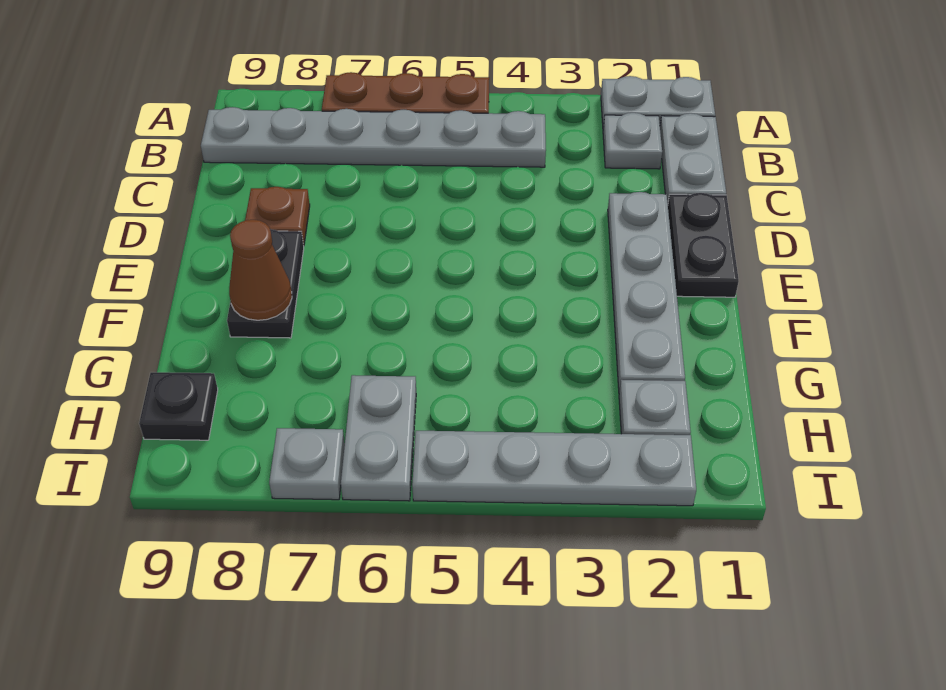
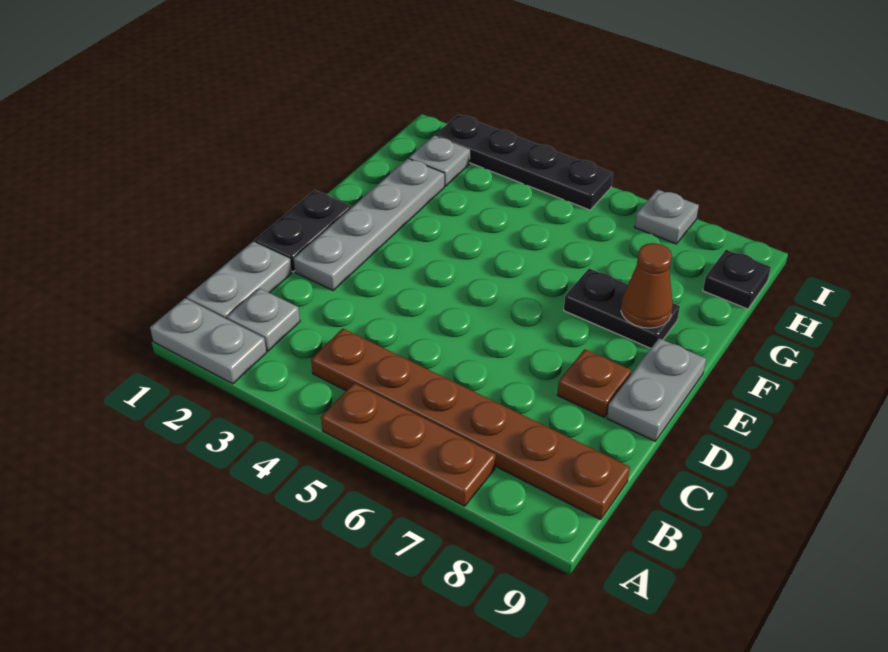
grey plate B4:B9 level 1 -> brown plate B4:B9 level 1
black plate E8:F8 level 1 -> black plate F7:F8 level 1
grey plate H6:I6 level 1 -> grey plate D9:E9 level 1
grey plate I2:I5 level 1 -> black plate I2:I5 level 1

